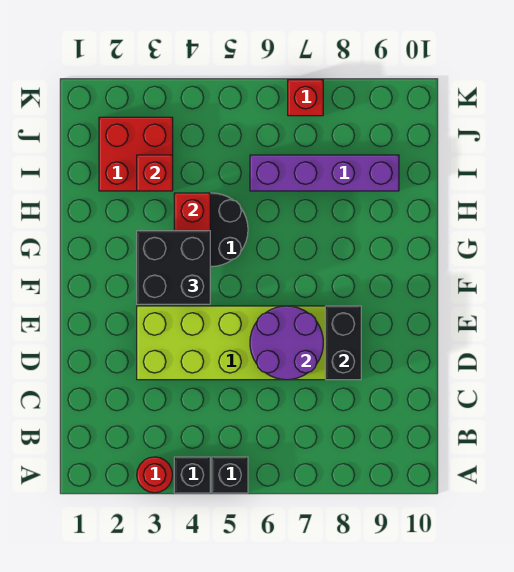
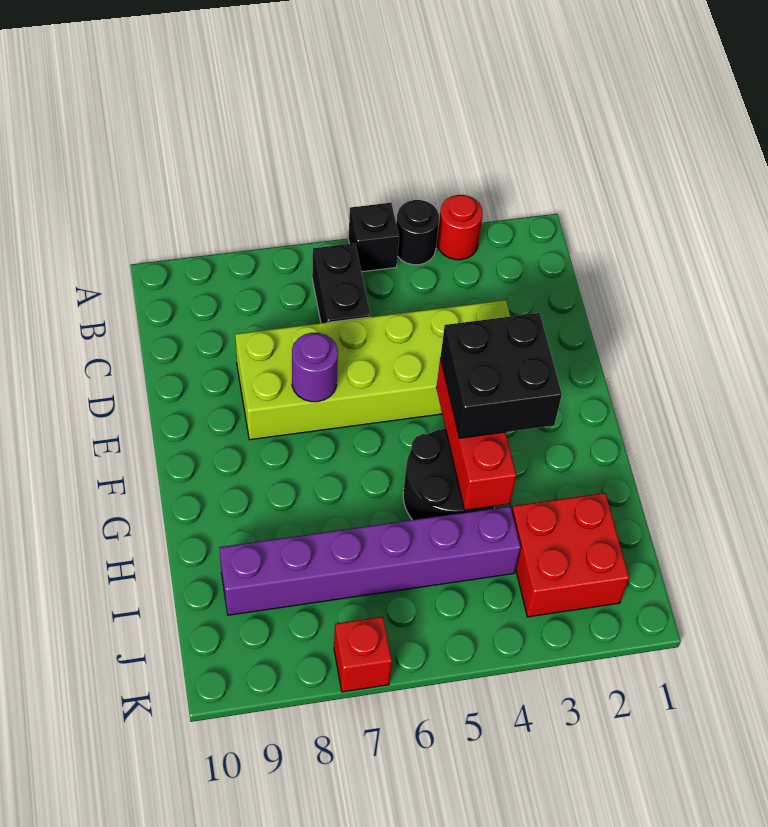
black brick A4 level 1 -> black round brick A4 level 1
purple round brick D6:E7 level 2 -> purple round brick E7 level 2
black brick D8:E8 level 2 -> black brick B6:C6 level 1
red brick I3 level 2 -> none
purple brick I6:I9 level 1 -> purple brick I4:I9 level 1

